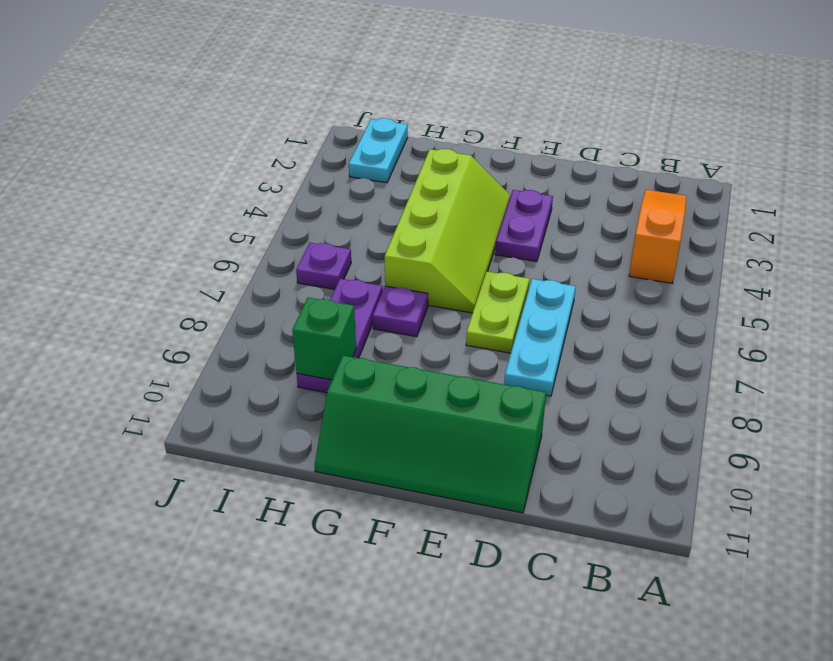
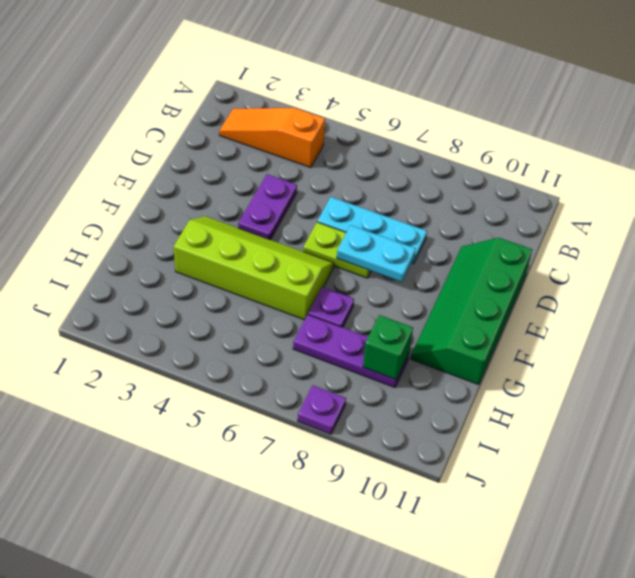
green slope D10:G11 level 1 top 10 -> green slope D10:G11 level 1 top 11
purple plate E3:E4 level 1 -> purple plate D4:E4 level 1
cyan plate I1:I2 level 1 -> cyan plate E7:E8 level 2
purple plate I6 level 1 -> purple plate J8 level 1

